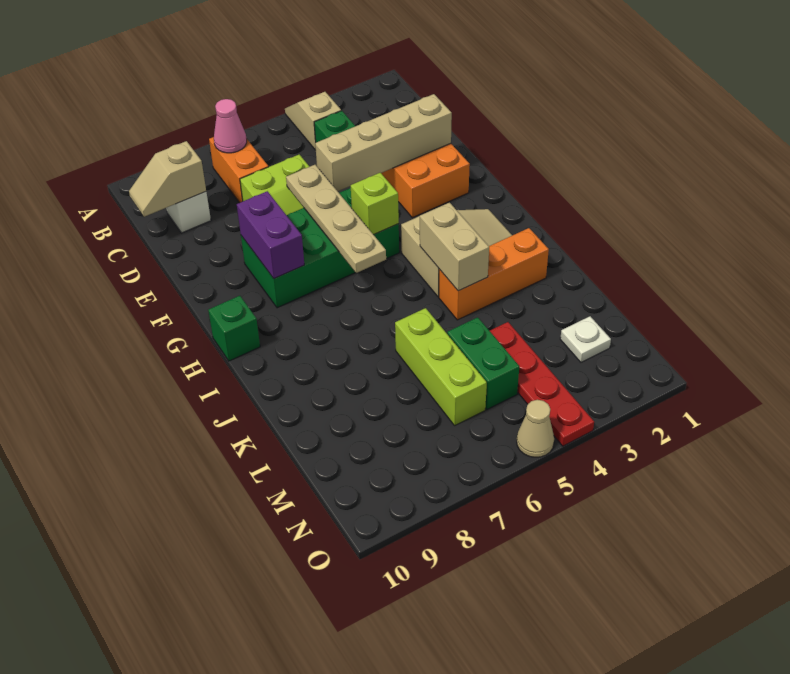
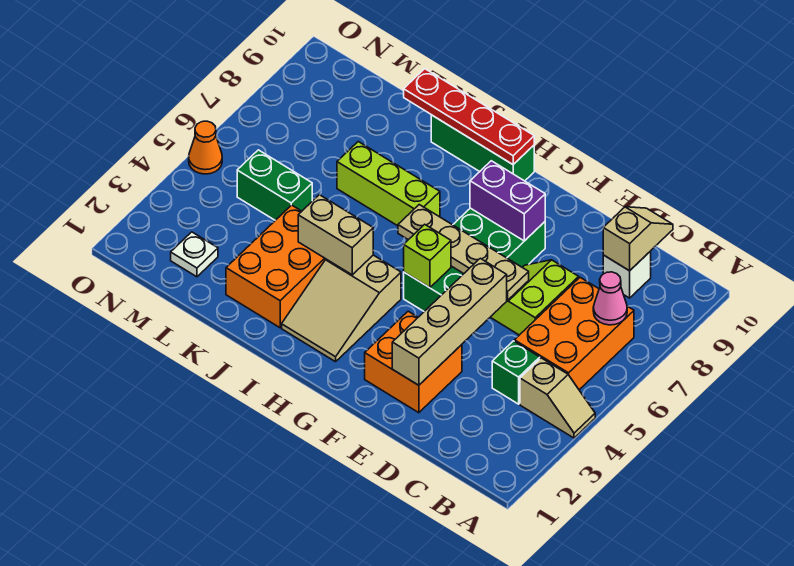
orange brick B7:C7 level 1 -> orange brick B5:C7 level 1
green brick H10 level 1 -> green brick H10:J10 level 1
orange brick J2:J4 level 1 -> orange brick J2:K4 level 1
lime brick K6:M6 level 1 -> lime brick I7:K7 level 1
red plate L4:O4 level 1 -> red plate H10:K10 level 2
tan cone O5 level 1 -> orange cone O5 level 1

